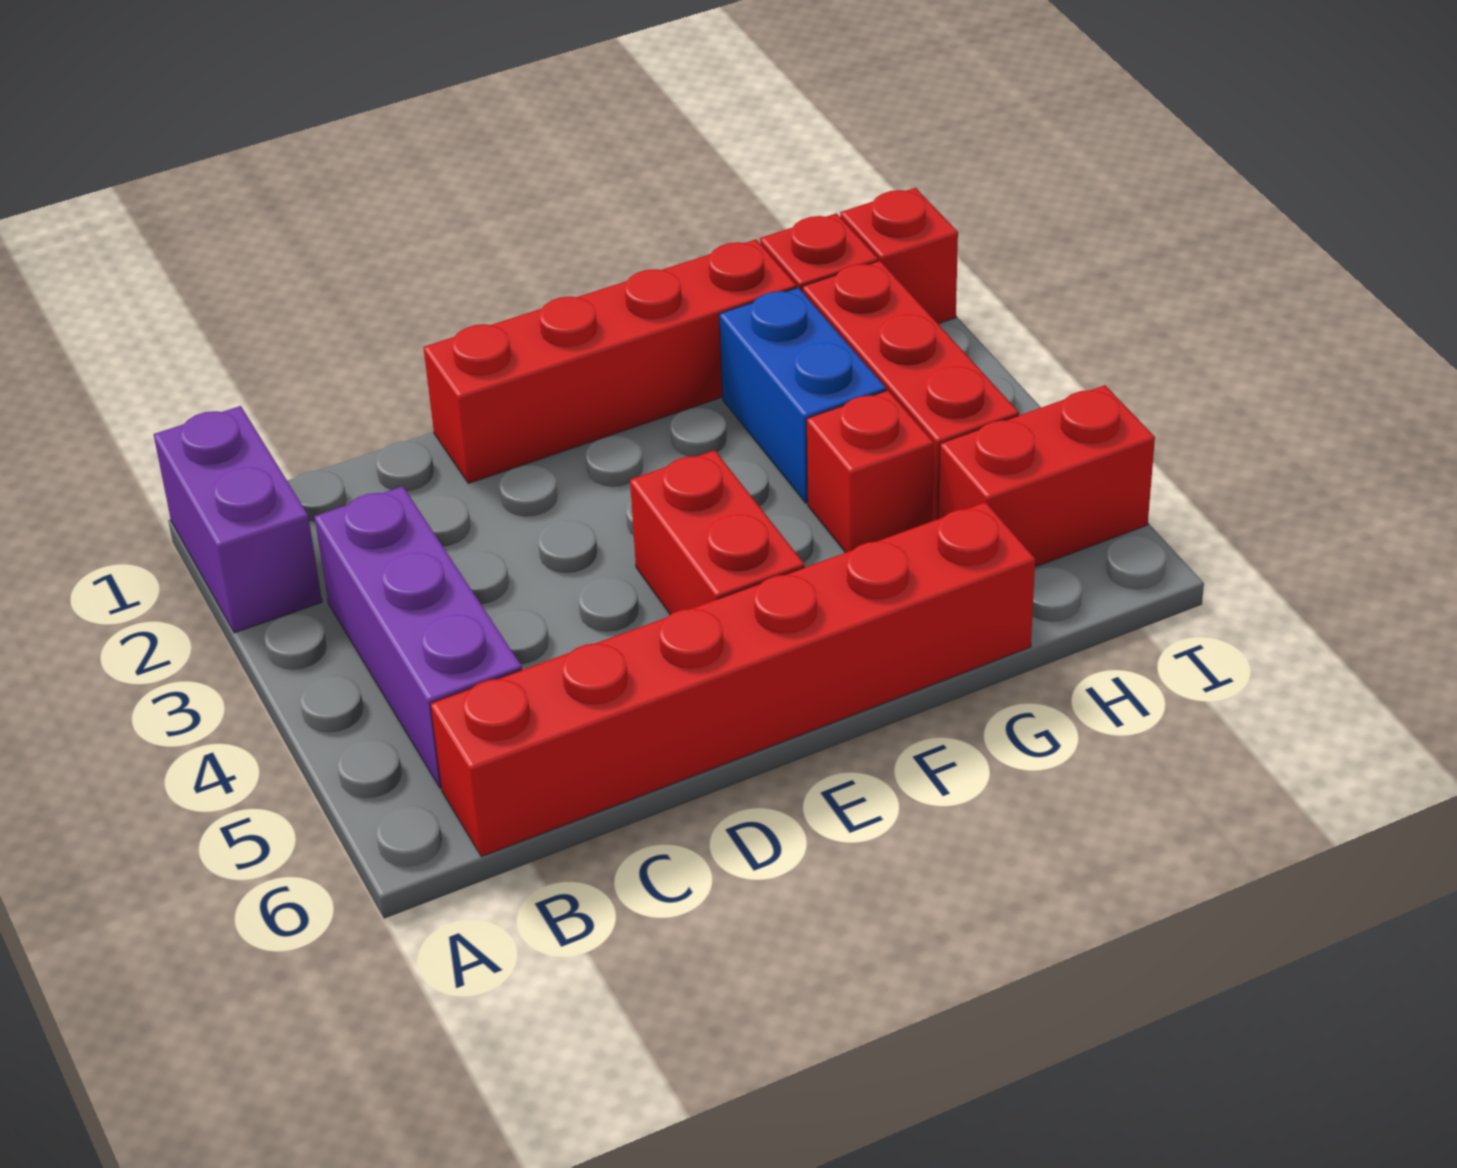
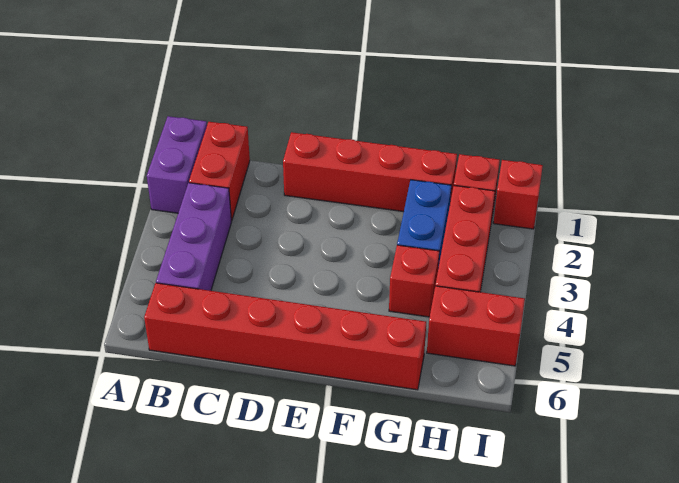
red brick E4:E5 level 1 -> red brick B1:B2 level 1

